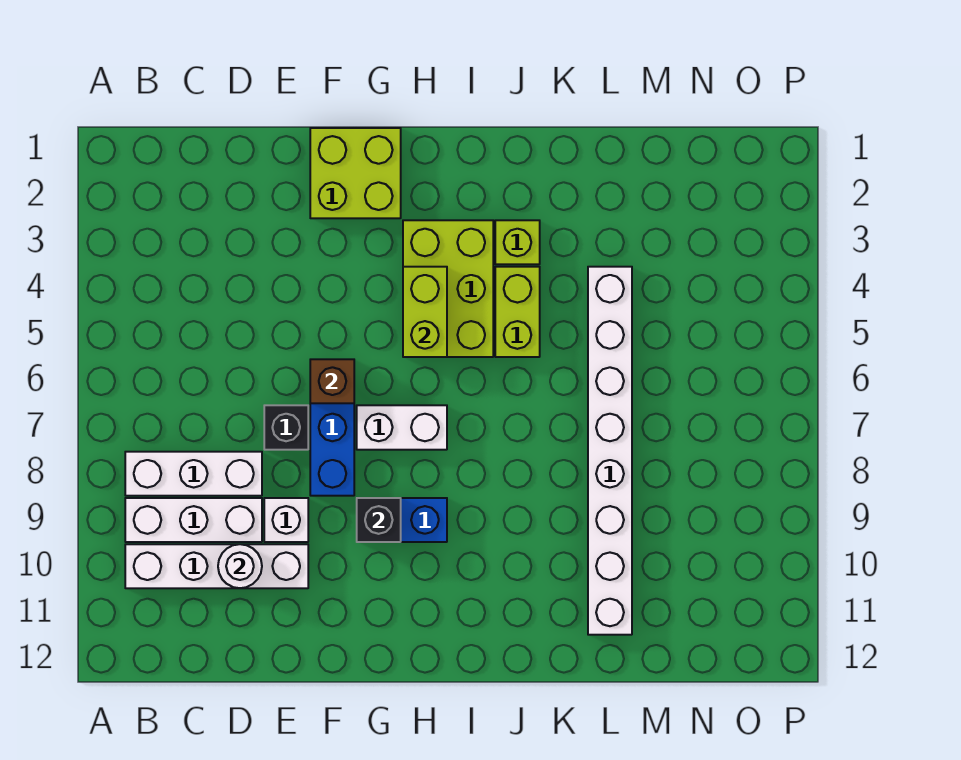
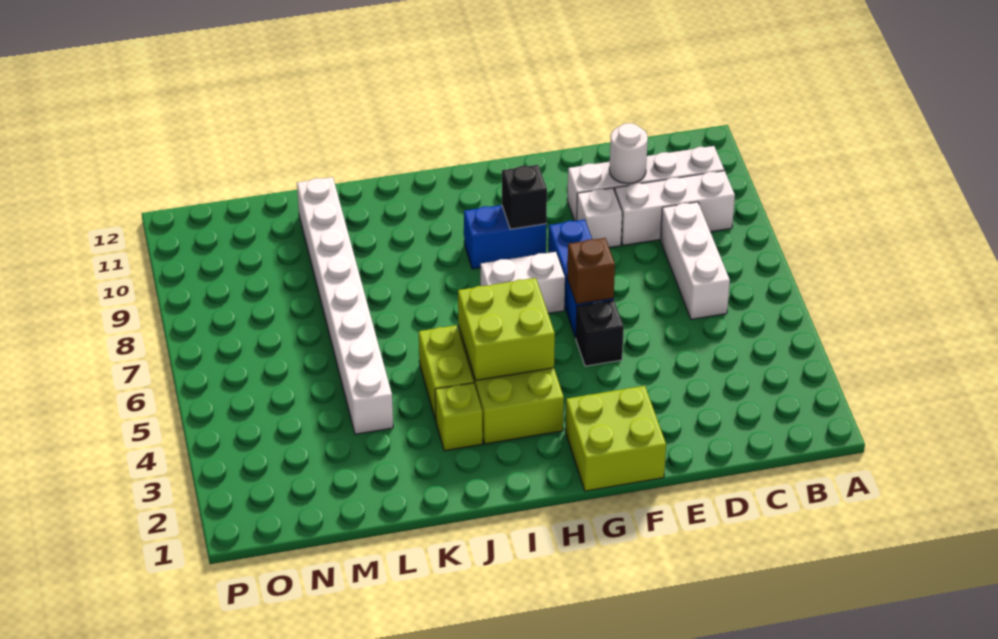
white brick B8:D8 level 1 -> white brick C6:C8 level 1
black brick E7 level 1 -> black brick F5 level 1
lime brick H4:H5 level 2 -> lime brick H4:I5 level 2

